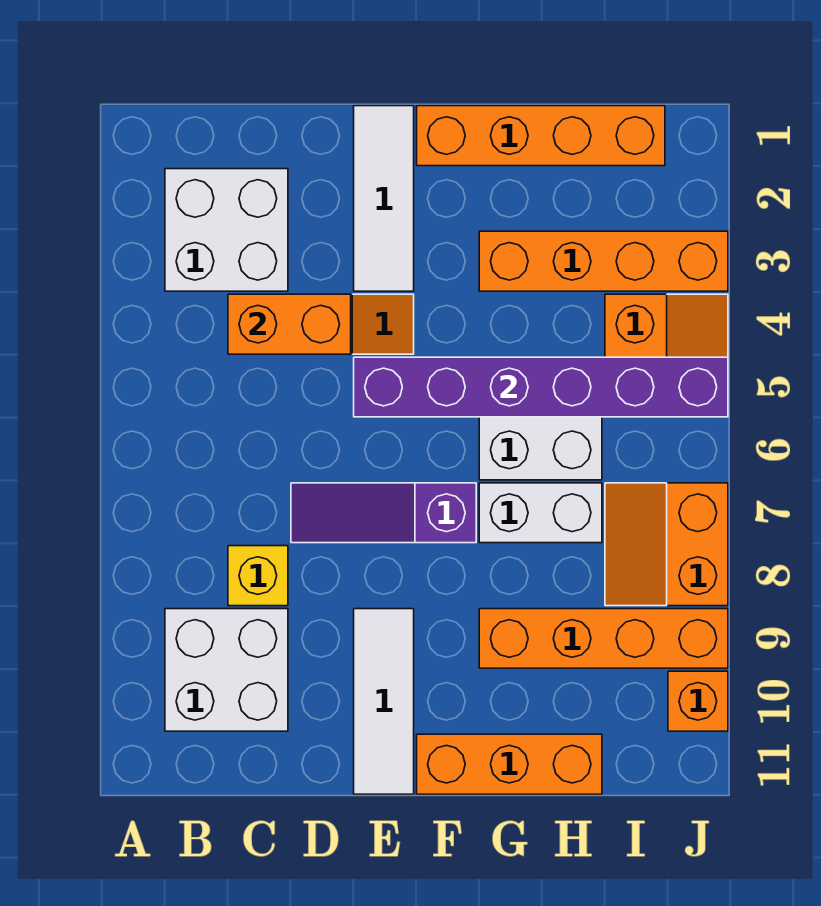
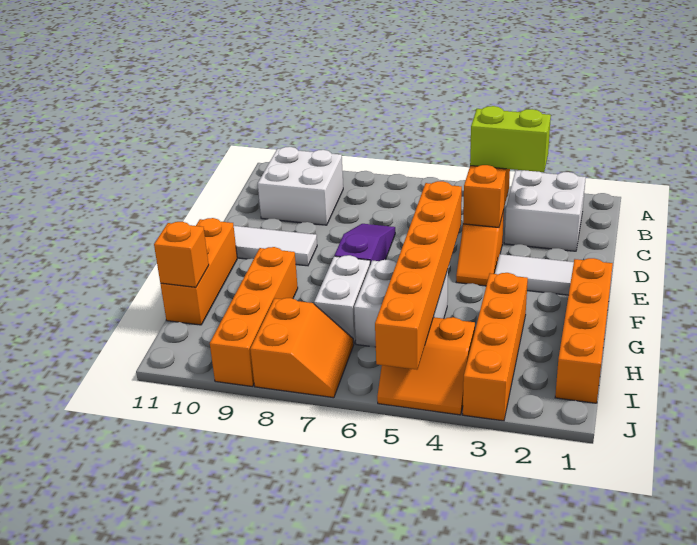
none -> lime brick C3:C4 level 3
yellow brick C8 level 1 -> none
purple brick E5:J5 level 2 -> orange brick E5:J5 level 2
orange slope I7:J8 level 1 top J -> orange slope I7:J8 level 1 top 8
orange brick J10 level 1 -> orange brick H11 level 2

